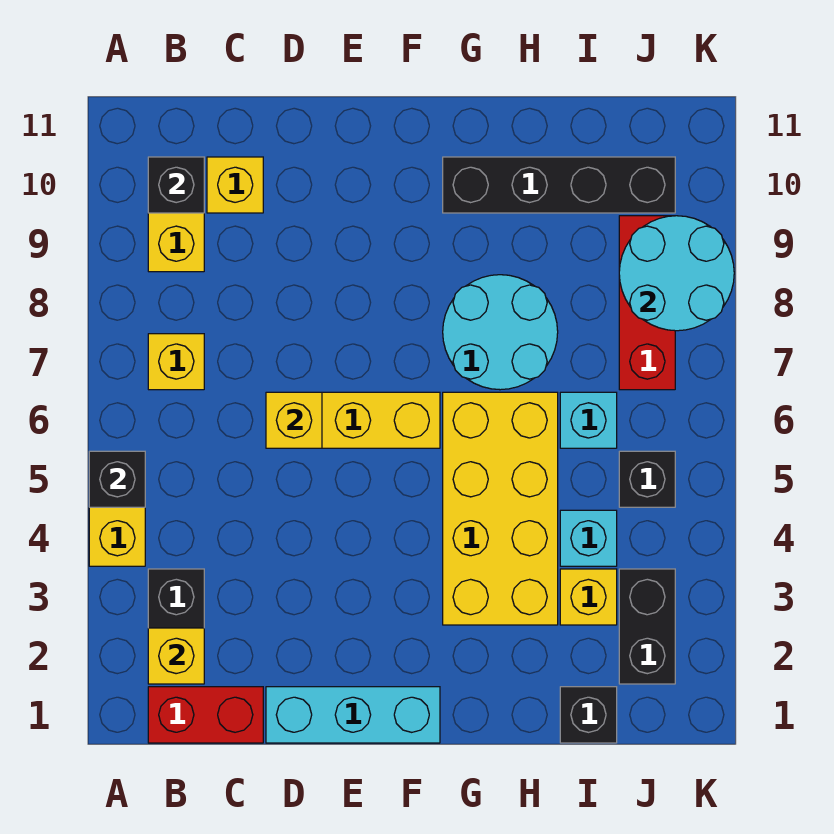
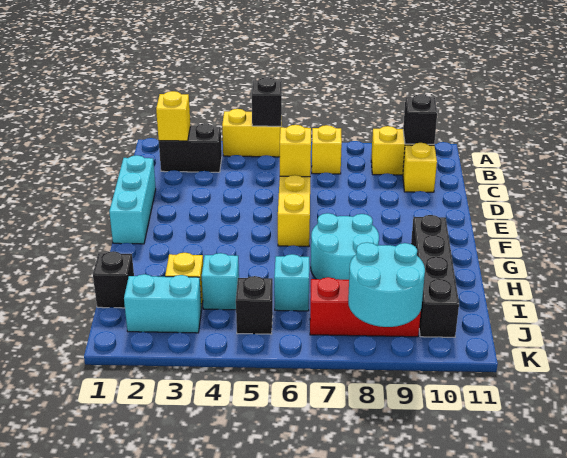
red brick B1:C1 level 1 -> none
yellow brick G3:H6 level 1 -> none
black brick J2:J3 level 1 -> cyan brick J2:J3 level 1

